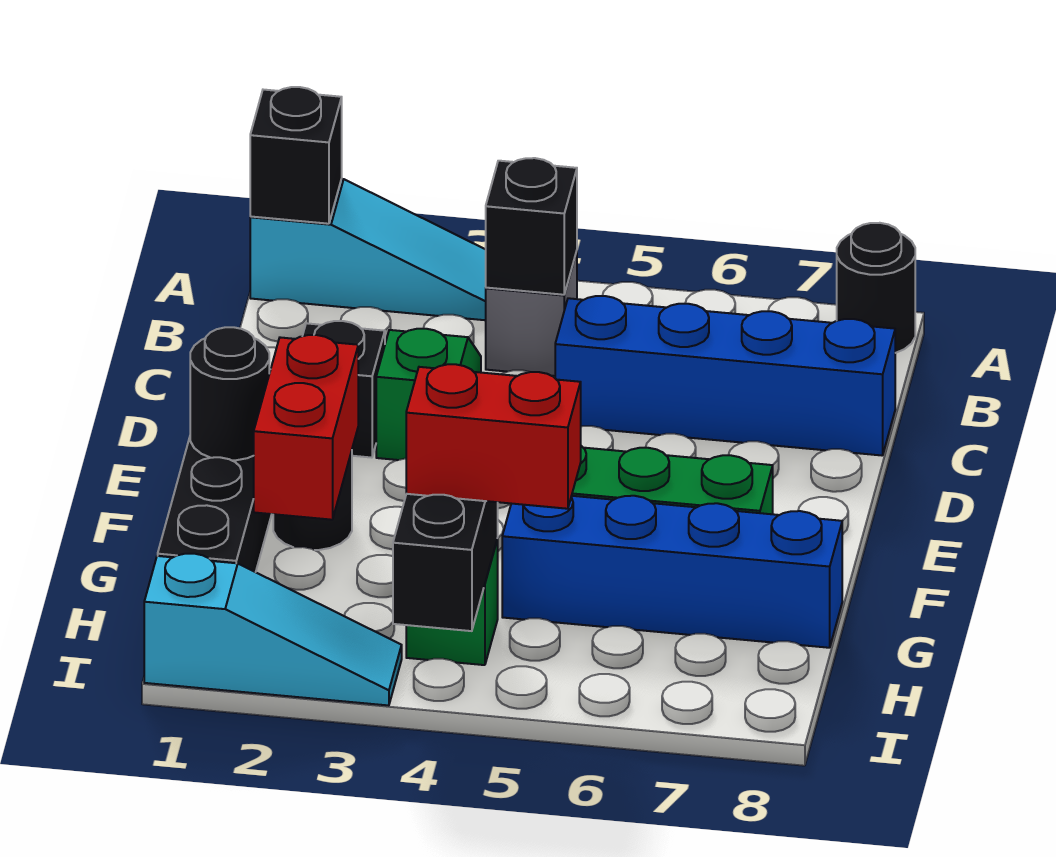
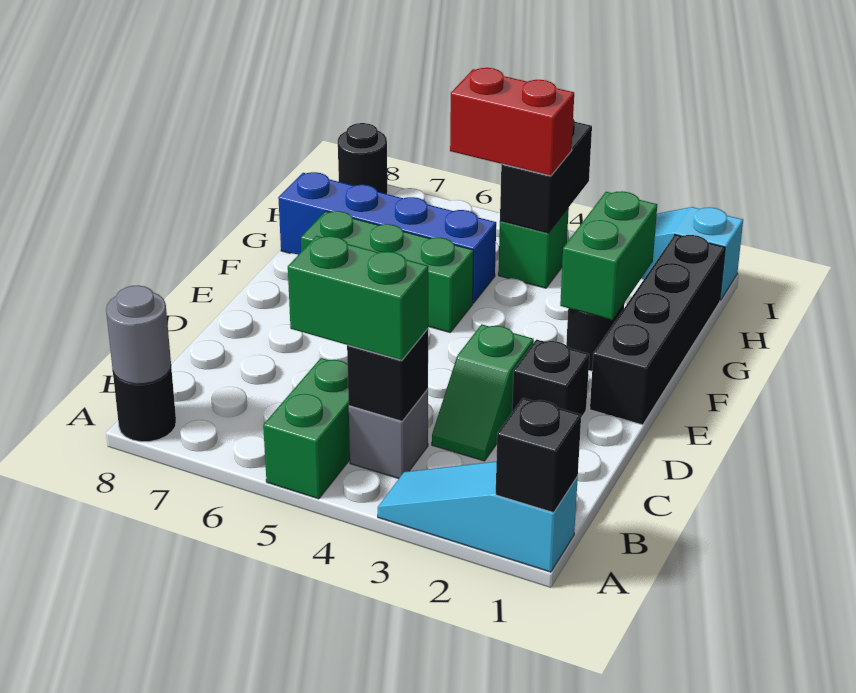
none -> green brick A5:B5 level 1
none -> grey round brick A8 level 2
none -> green brick B4:B5 level 3
blue brick C5:C8 level 1 -> none
black round brick F1 level 2 -> black round brick I8 level 1
red brick F2:G2 level 2 -> green brick F2:G2 level 2

